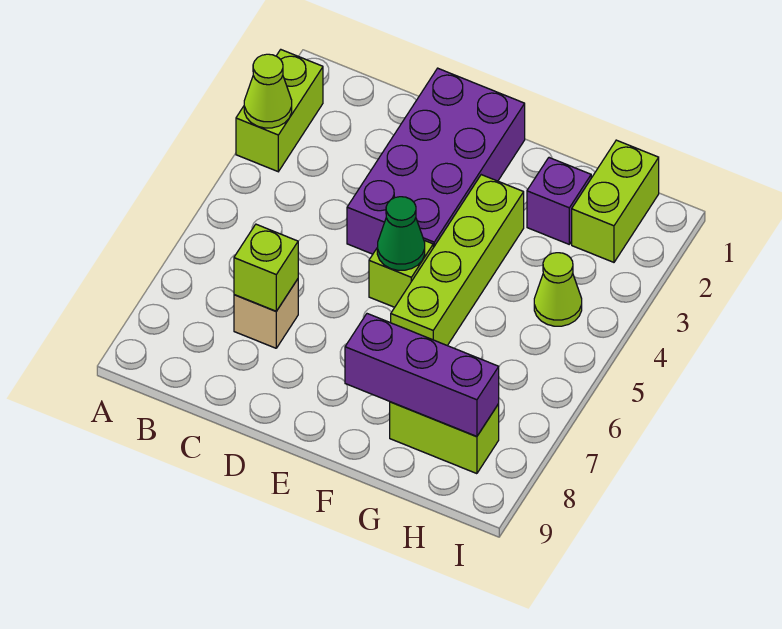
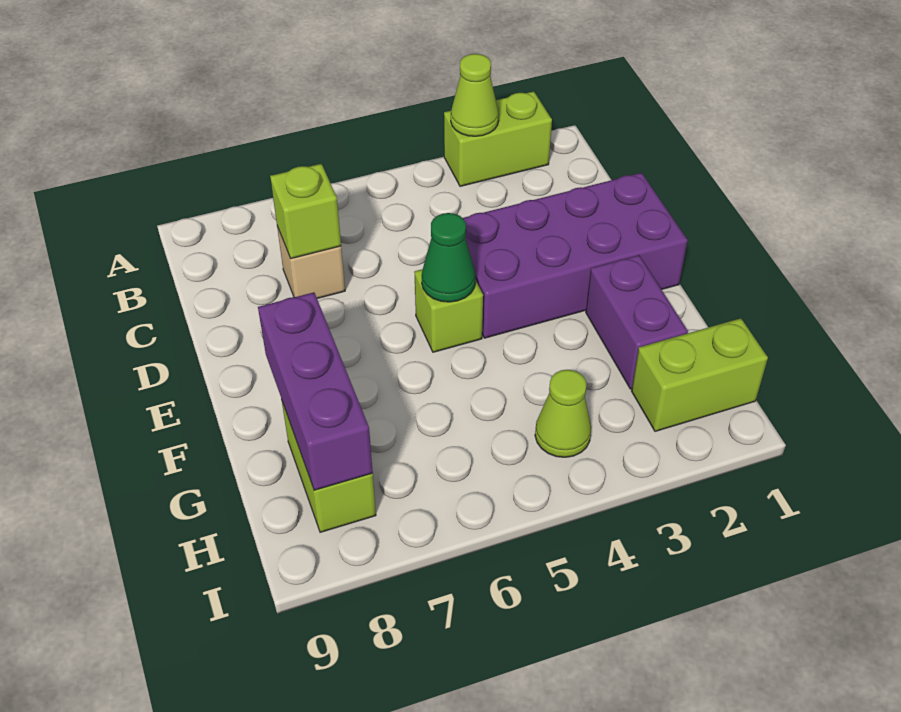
lime brick F3:F6 level 1 -> none
purple brick G2 level 1 -> purple brick F2:G2 level 1

